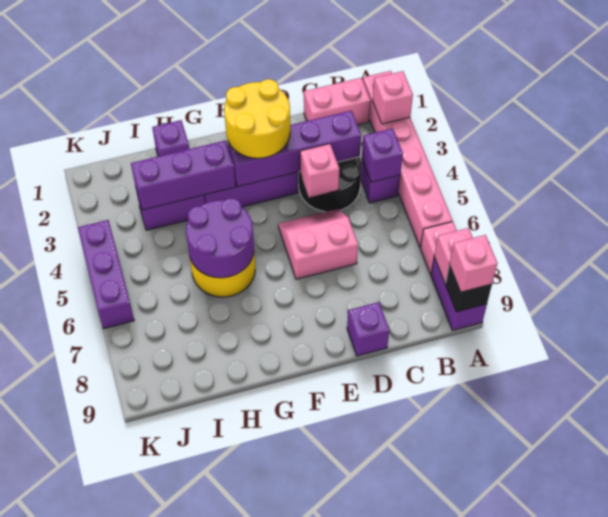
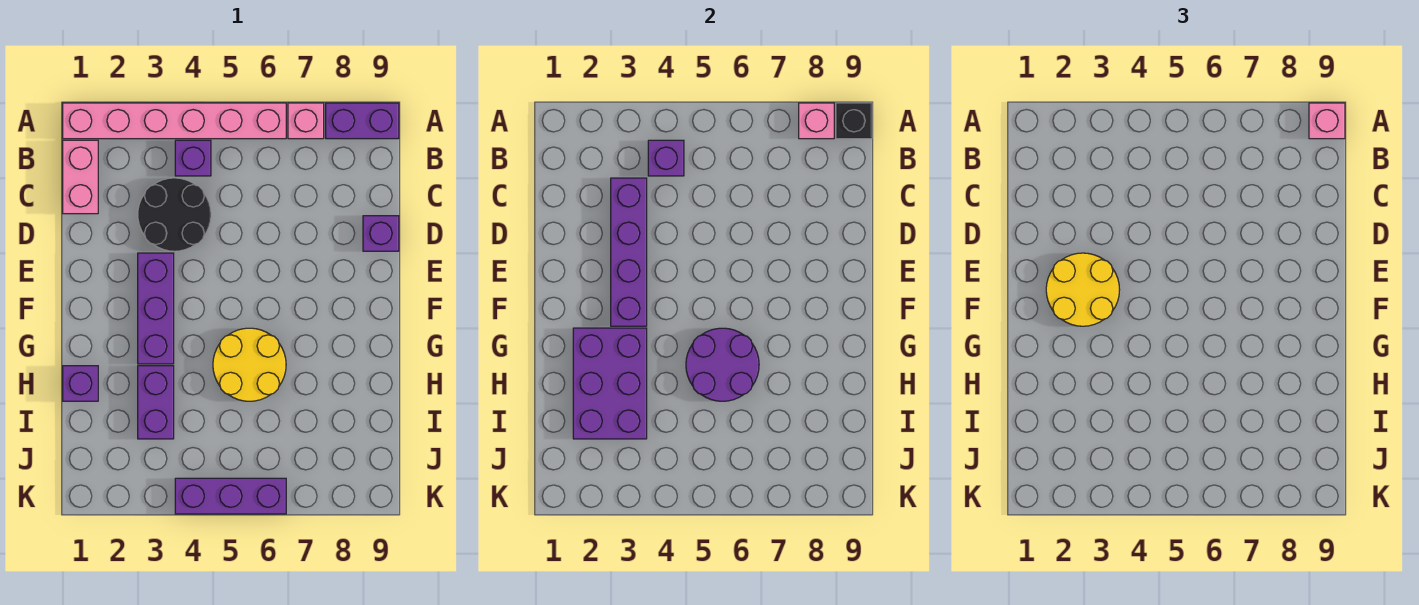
pink brick A2 level 2 -> none
pink brick D4 level 2 -> none
pink slope D5:E6 level 1 top 6 -> none
purple brick G3:I3 level 2 -> purple brick G2:I3 level 2

